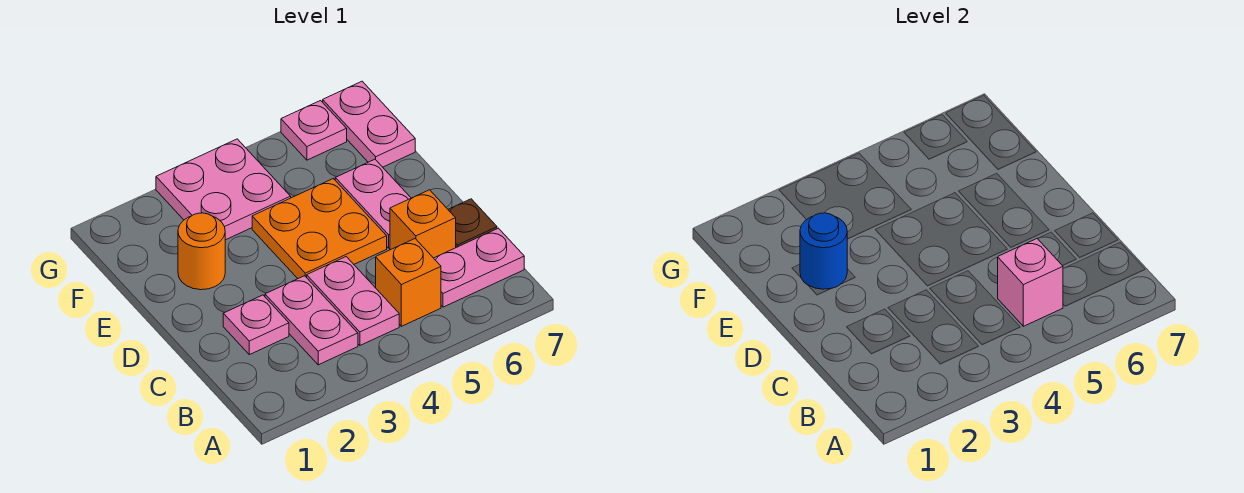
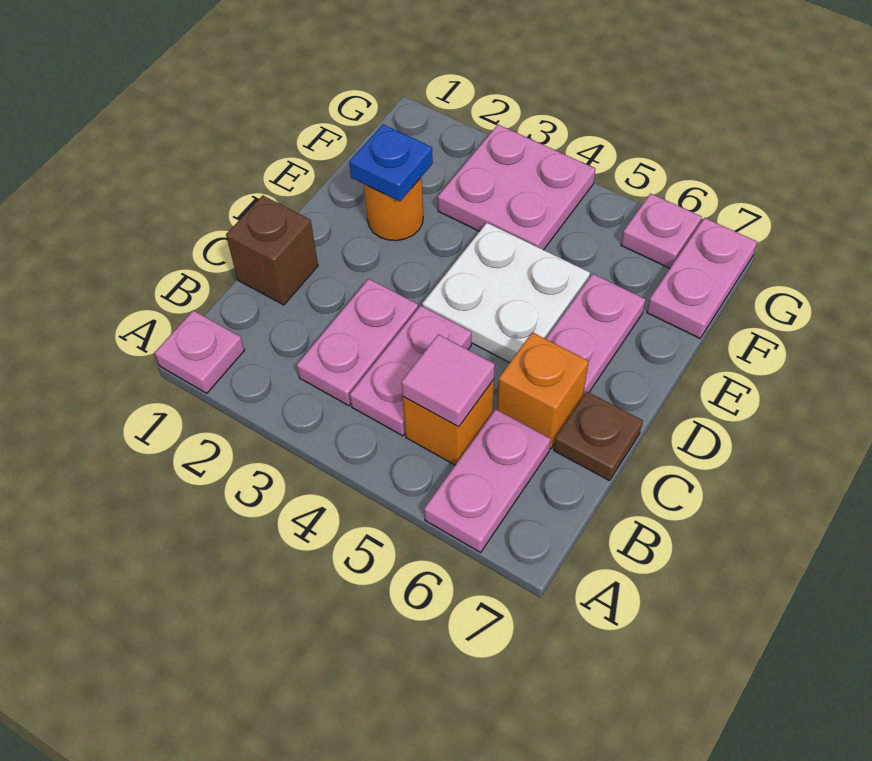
pink brick B5 level 2 -> pink tile B5 level 2
pink plate B6:B7 level 1 -> pink plate A6:B6 level 1
none -> brown brick C1 level 1
pink plate C2 level 1 -> pink plate A1 level 1
orange plate D4:E5 level 1 -> white plate D4:E5 level 1
blue round brick E2 level 2 -> blue plate E2 level 2

